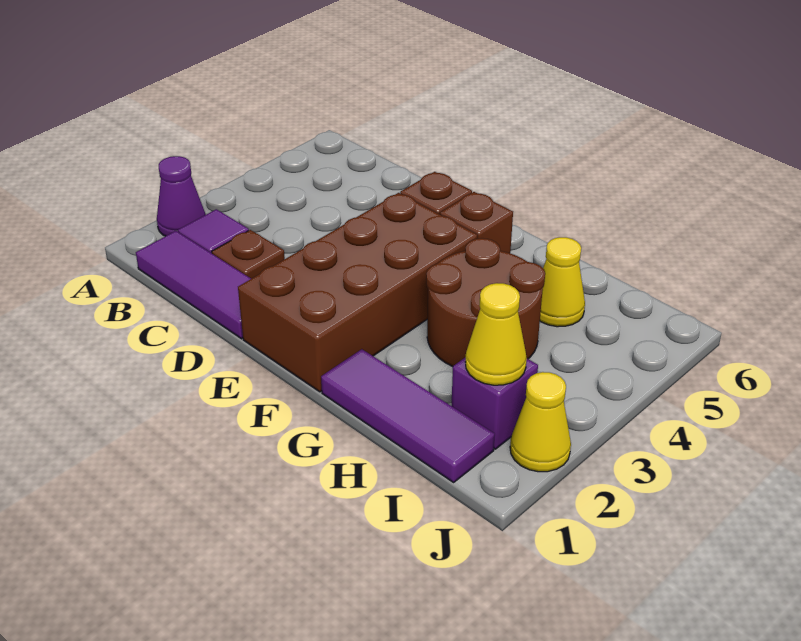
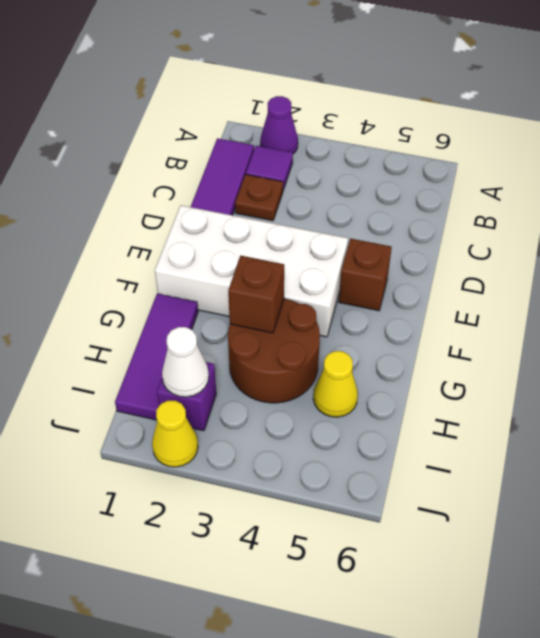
brown brick E1:F4 level 1 -> white brick E1:F4 level 1
brown brick F5 level 1 -> brown brick G3 level 2
yellow cone I2 level 2 -> white cone I2 level 2

